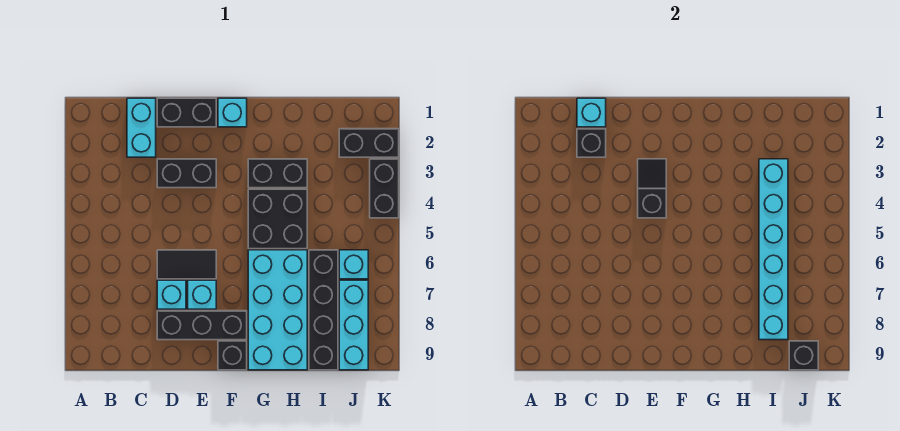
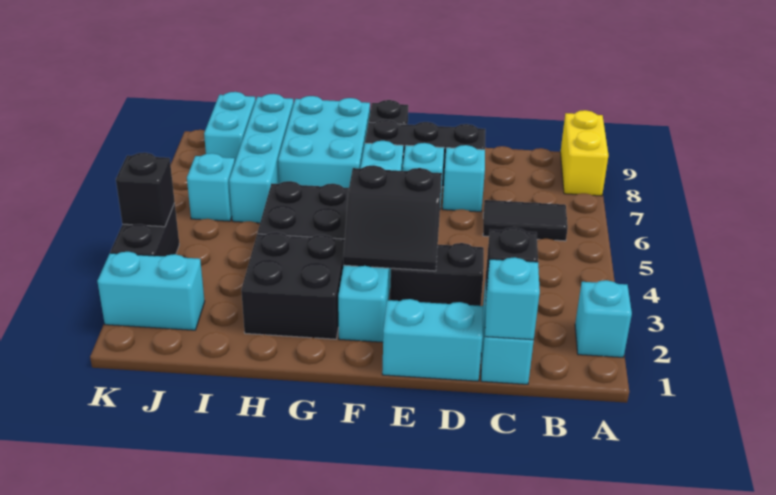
none -> yellow brick A8:A9 level 1
black brick D1:E1 level 1 -> cyan brick D1:E1 level 1
black tile D6:E6 level 1 -> black tile B6:C6 level 1
black slope E3:E4 level 2 top 4 -> black slope E3:F4 level 2 top 4
cyan brick F1 level 1 -> cyan brick A2 level 1
black brick G3:H3 level 1 -> black brick G2:H3 level 1
cyan brick G6:H9 level 1 -> cyan brick G7:H9 level 1
cyan brick I3:I8 level 2 -> cyan brick F2:F7 level 1
black brick I6:I9 level 1 -> cyan brick I6:I9 level 1
black brick J2:K2 level 1 -> cyan brick J2:K2 level 1
cyan brick J7:J9 level 1 -> cyan brick J8:J9 level 1
black brick J9 level 2 -> black brick K4 level 2

